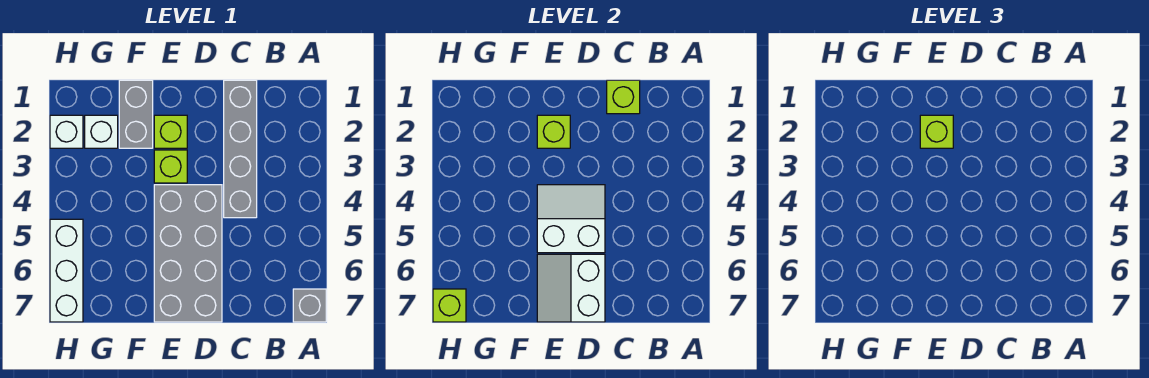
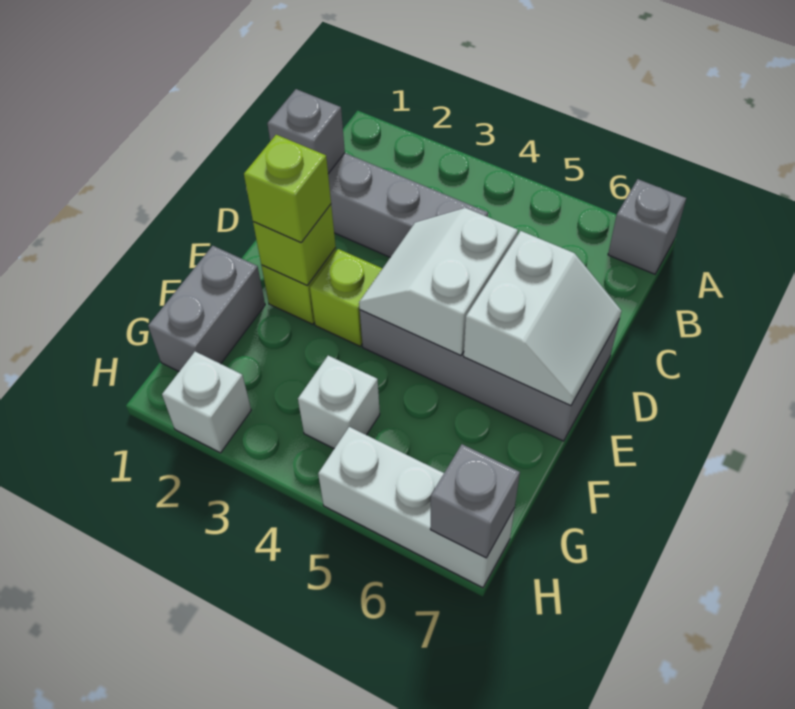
lime brick C1 level 2 -> grey brick C1 level 2
white slope D6:E7 level 2 top D -> white slope D6:E7 level 2 top 6
grey brick F1:F2 level 1 -> grey brick F1:G1 level 1
white brick G2 level 1 -> white brick G4 level 1
lime brick H7 level 2 -> grey brick H7 level 2

